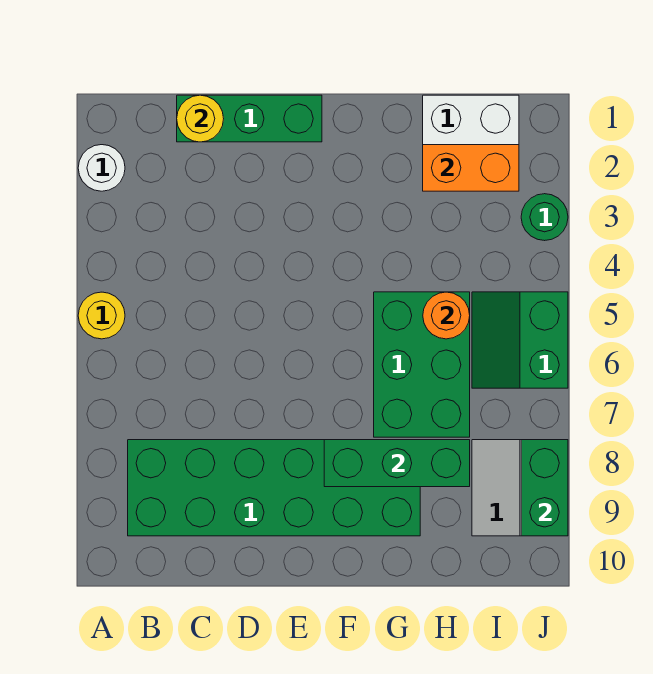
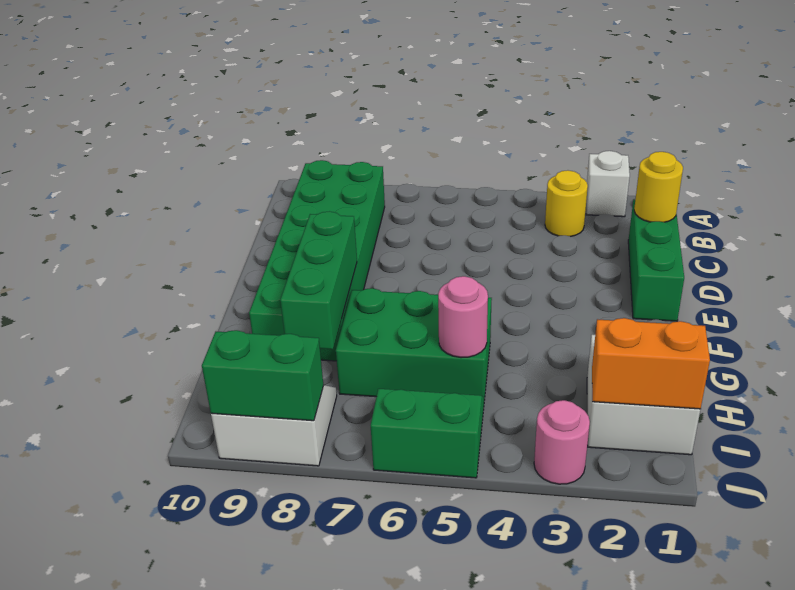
white round brick A2 level 1 -> white brick A2 level 1
yellow round brick A5 level 1 -> yellow round brick B3 level 1
orange brick H2:I2 level 2 -> orange brick I1:I2 level 2
orange round brick H5 level 2 -> pink round brick H5 level 2
green round brick J3 level 1 -> pink round brick J3 level 1

